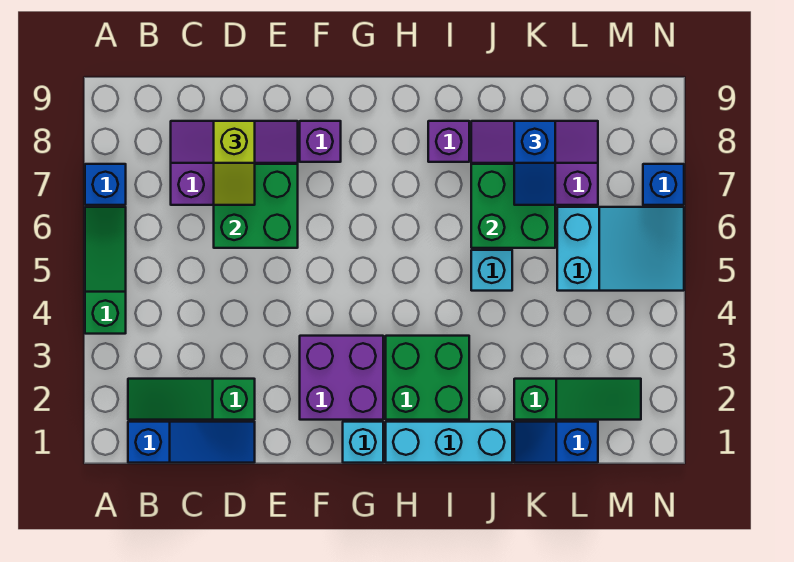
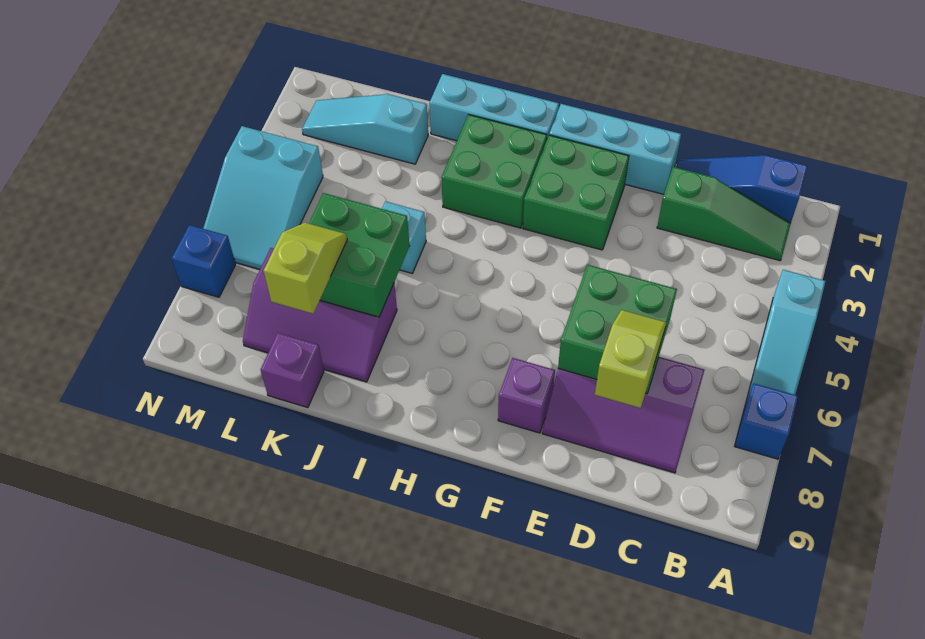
green slope A4:A6 level 1 top 4 -> cyan slope A4:A6 level 1 top 4
purple brick F2:G3 level 1 -> green brick F2:G3 level 1
cyan brick G1 level 1 -> cyan brick E1:G1 level 1
purple brick I8 level 1 -> purple brick K9 level 1
blue slope K1:L1 level 1 top L -> none
green slope K2:M2 level 1 top K -> cyan slope K2:M2 level 1 top K
blue slope K7:K8 level 3 top 8 -> lime slope K7:K8 level 3 top 8
cyan slope L5:N6 level 1 top L -> cyan slope M4:N6 level 1 top 4

